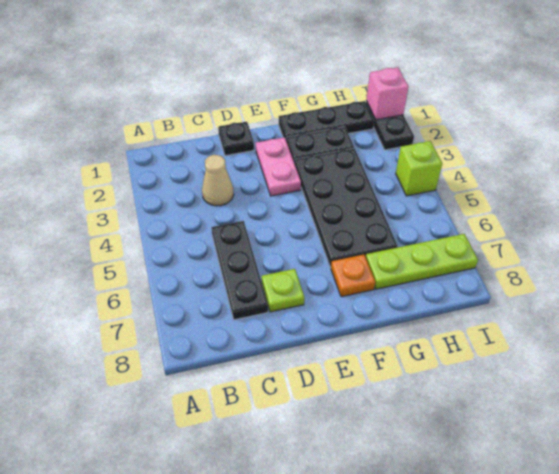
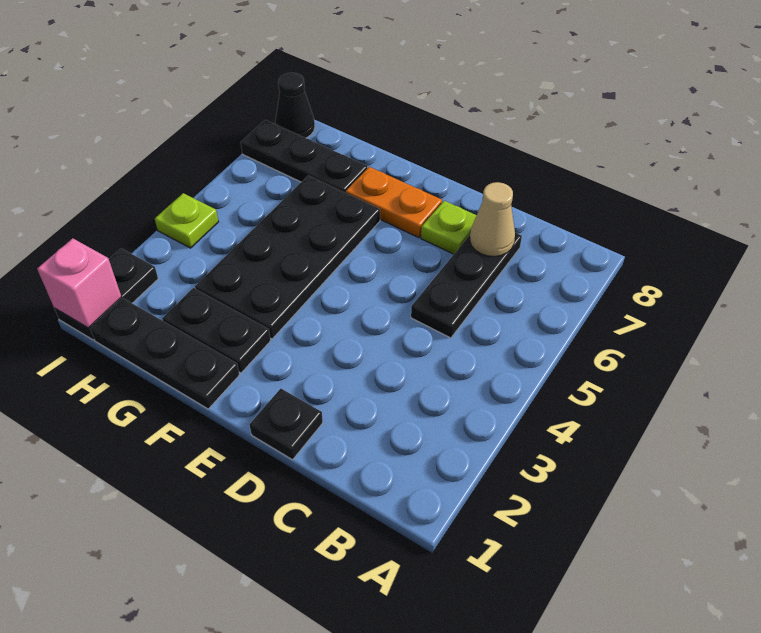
tan cone C3 level 1 -> tan cone C7 level 2
pink plate E2:E3 level 1 -> none
orange plate F7 level 1 -> orange plate E7:F7 level 1
lime plate G7:I7 level 1 -> black plate G7:I7 level 1
lime brick I4 level 1 -> lime plate I4 level 1
none -> black cone I8 level 1

